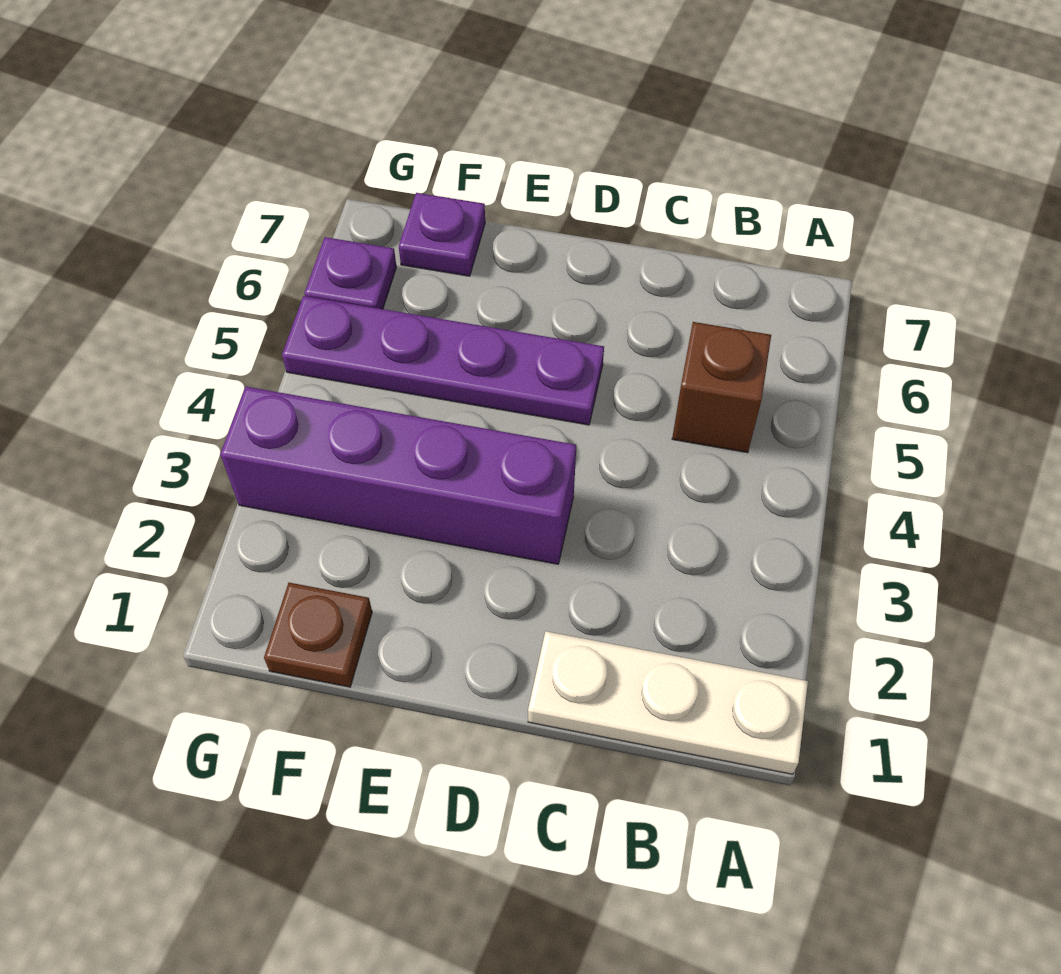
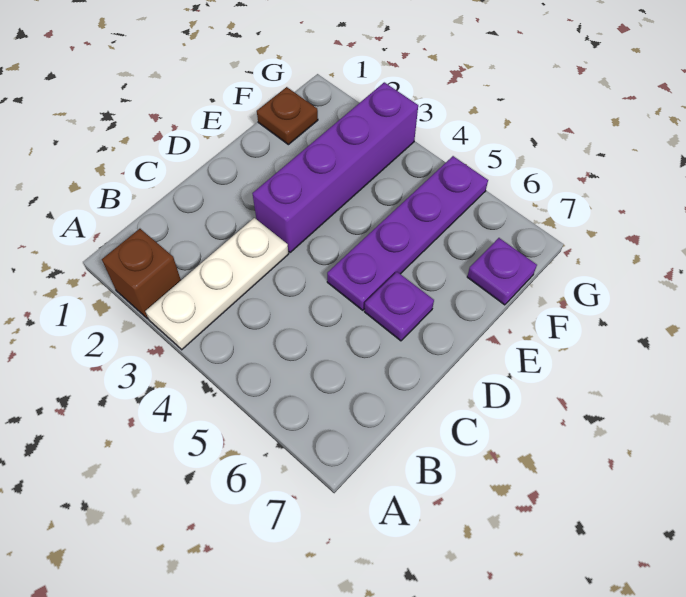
white plate A1:C1 level 1 -> white plate A3:C3 level 1
brown brick B5 level 1 -> brown brick A2 level 1
purple plate G6 level 1 -> purple plate D6 level 1

